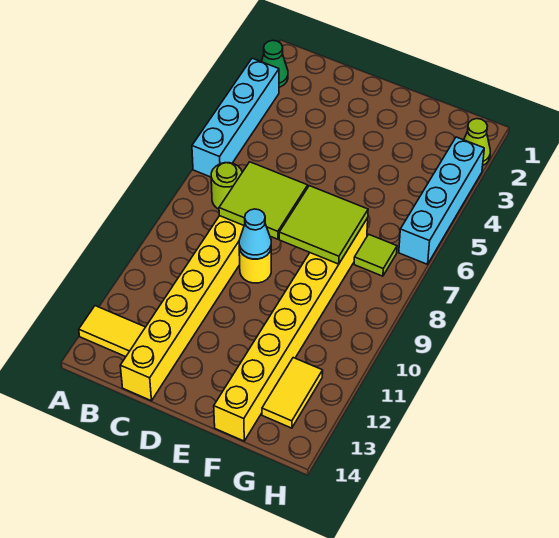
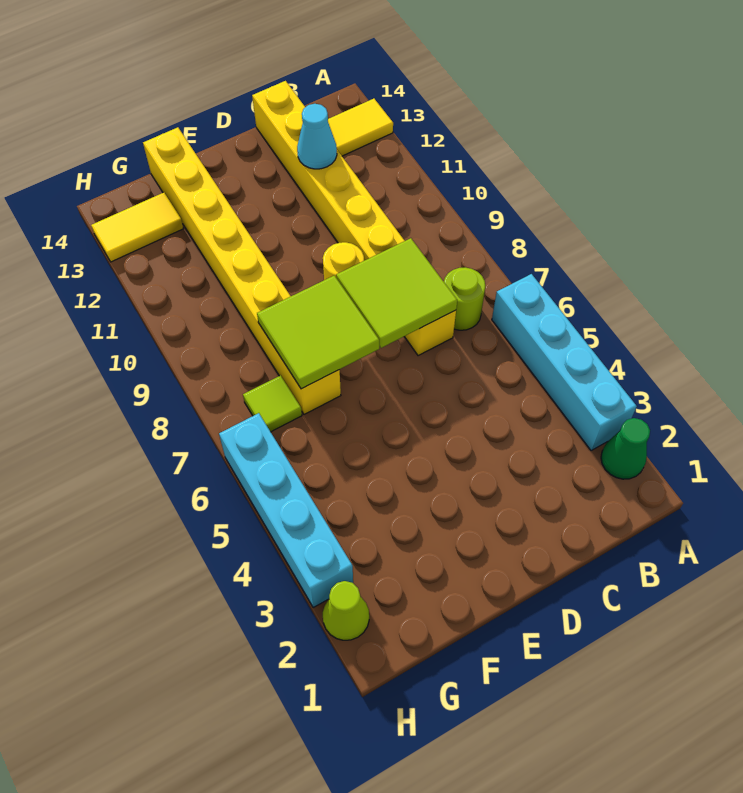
cyan cone D9 level 2 -> cyan cone C12 level 2
yellow tile G12:G13 level 1 -> yellow tile G13:H13 level 1

